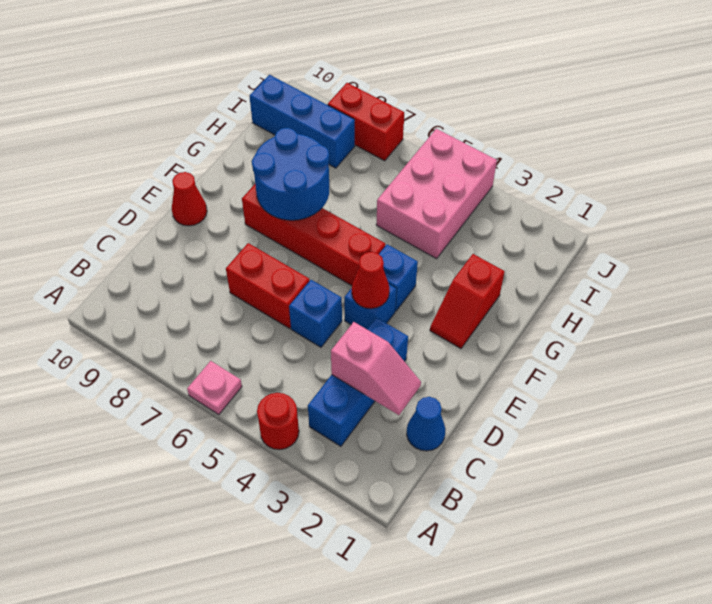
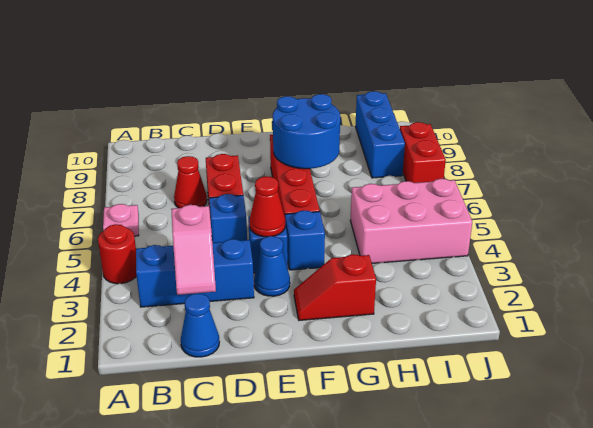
none -> blue cone E3 level 1
red cone E10 level 1 -> red cone C7 level 1

